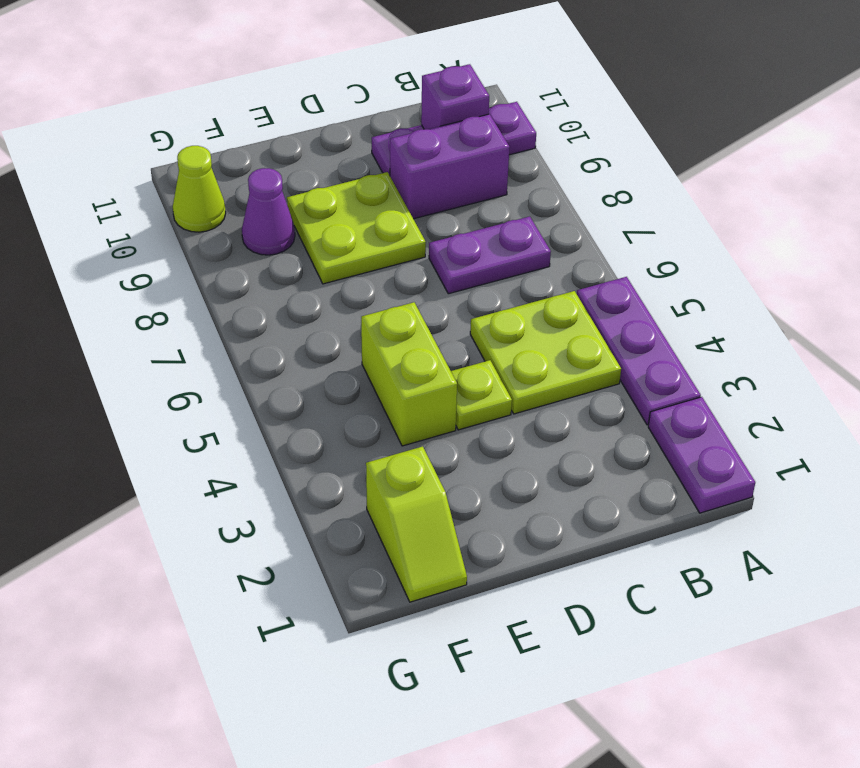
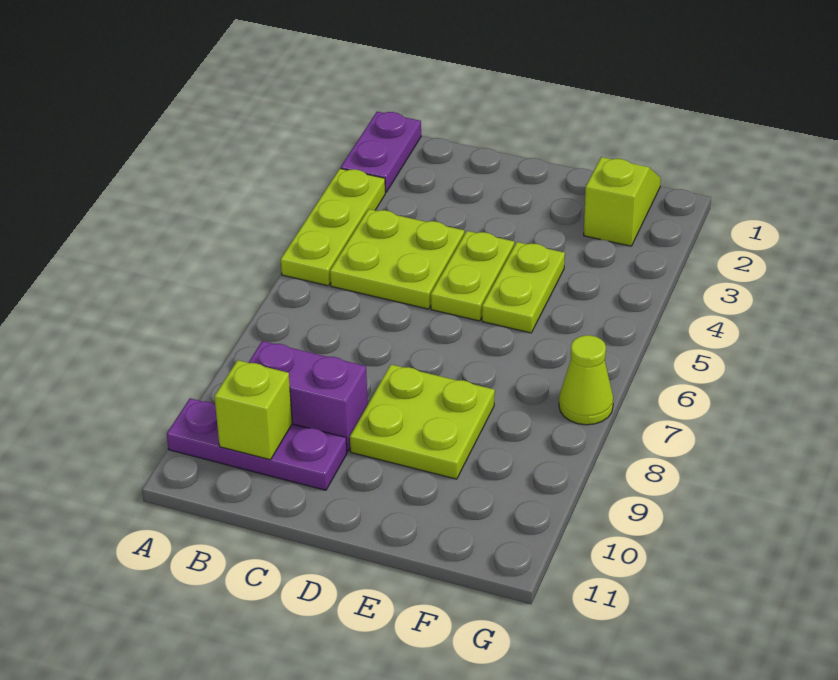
purple plate A3:A5 level 1 -> lime plate A3:A5 level 1
purple plate B7:C7 level 1 -> none
purple brick B10 level 2 -> lime brick B10 level 2
lime plate D4 level 1 -> lime plate D4:D5 level 1
lime brick E4:E5 level 1 -> lime plate E4:E5 level 1
purple cone F9 level 1 -> none
lime cone G10 level 1 -> lime cone G7 level 1

